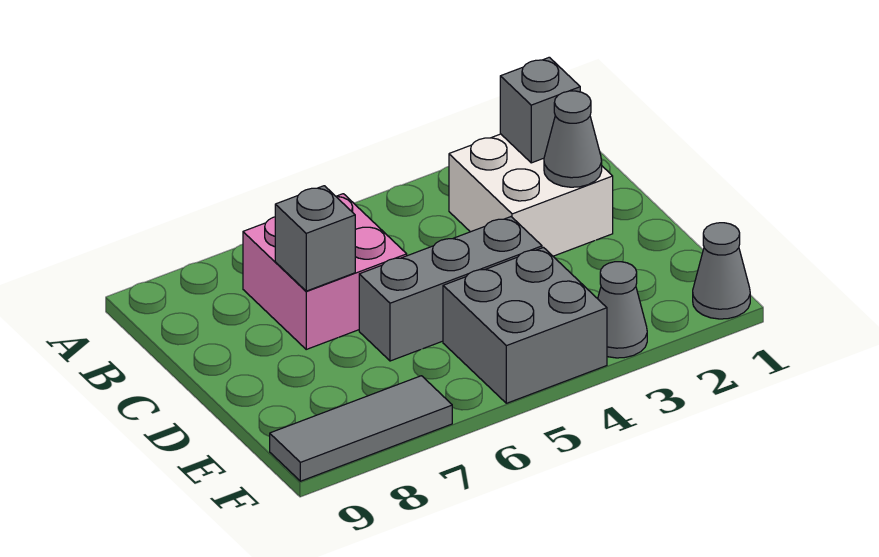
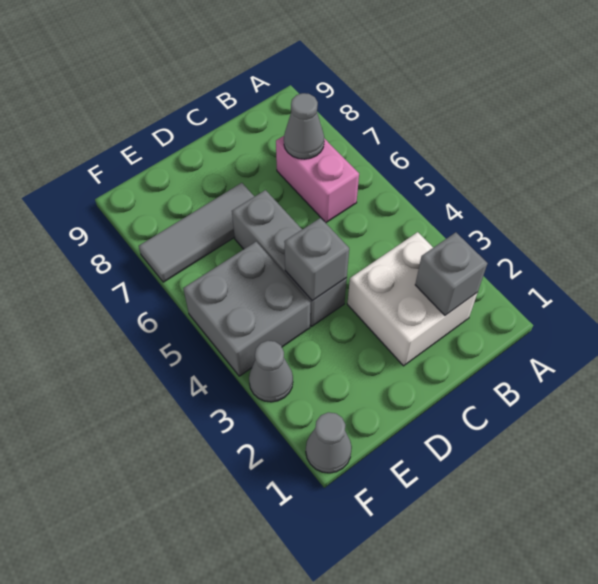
pink brick B6:C7 level 1 -> pink brick B6:B7 level 1
grey cone C2 level 2 -> grey cone B7 level 2
grey brick C7 level 2 -> grey brick D4 level 2
grey tile F7:F9 level 1 -> grey tile D7:F7 level 1

